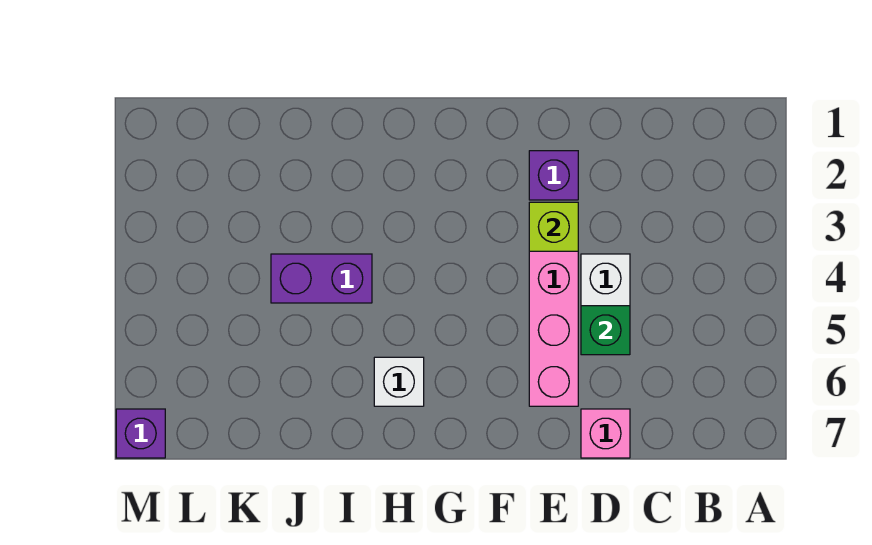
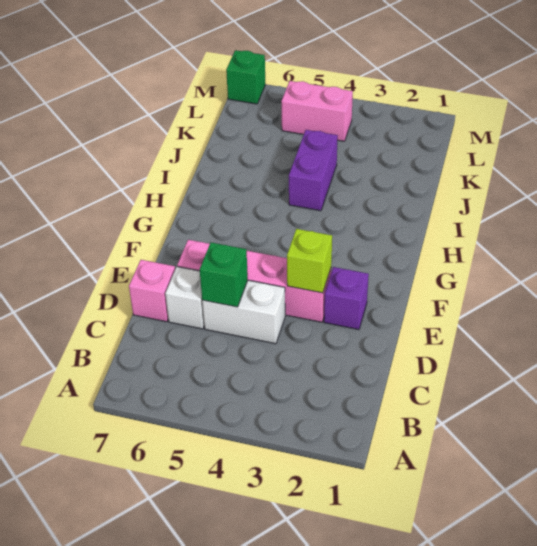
white brick H6 level 1 -> white brick D6 level 1
none -> pink brick L4:L5 level 1
purple brick M7 level 1 -> green brick M7 level 1

